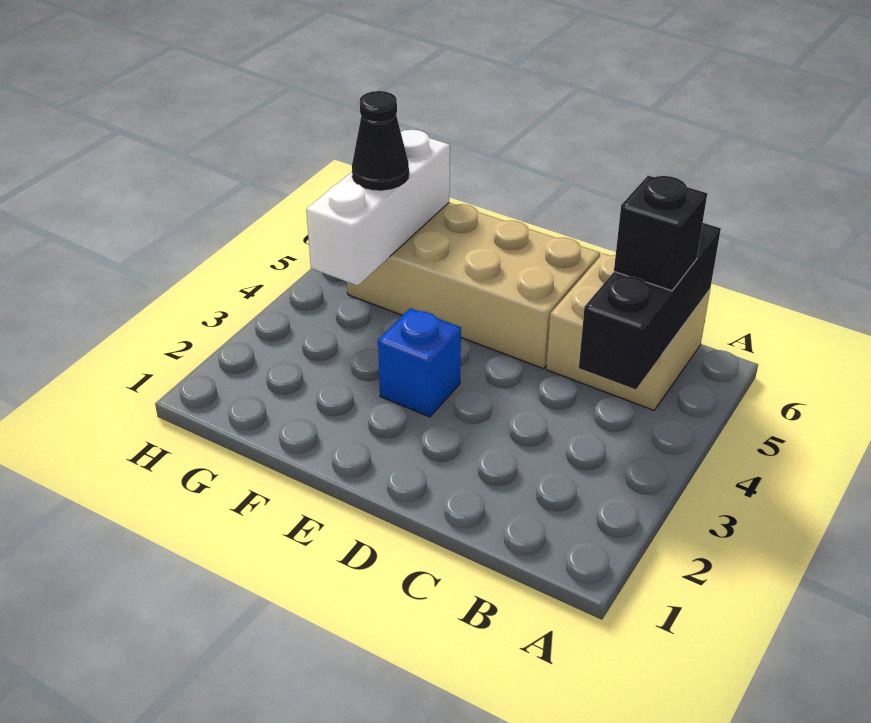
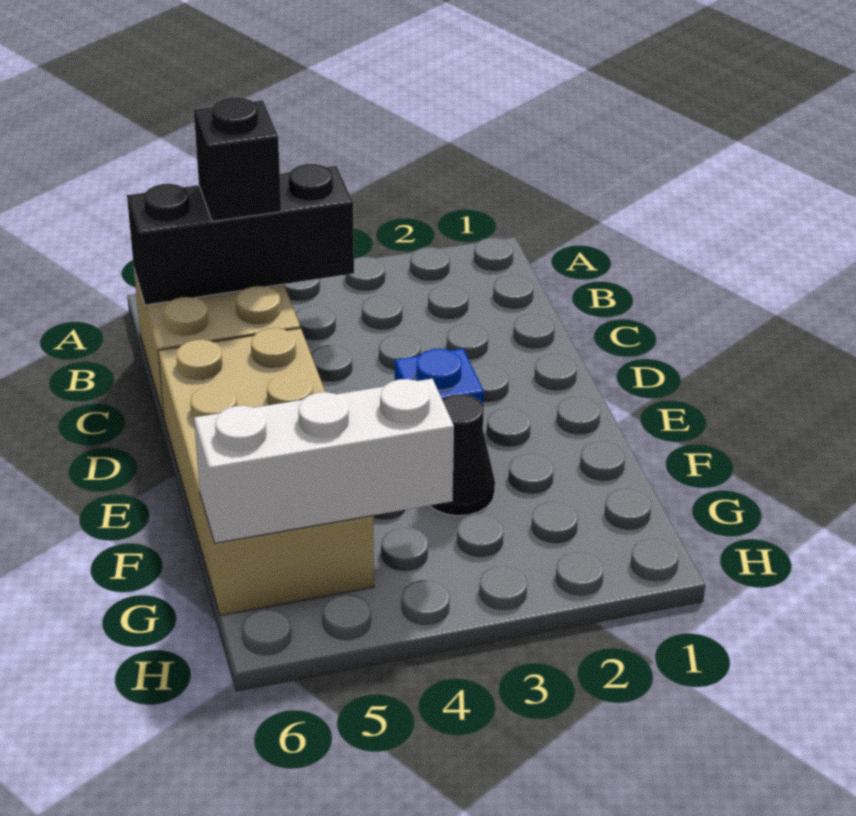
black cone G5 level 3 -> black cone F3 level 1

